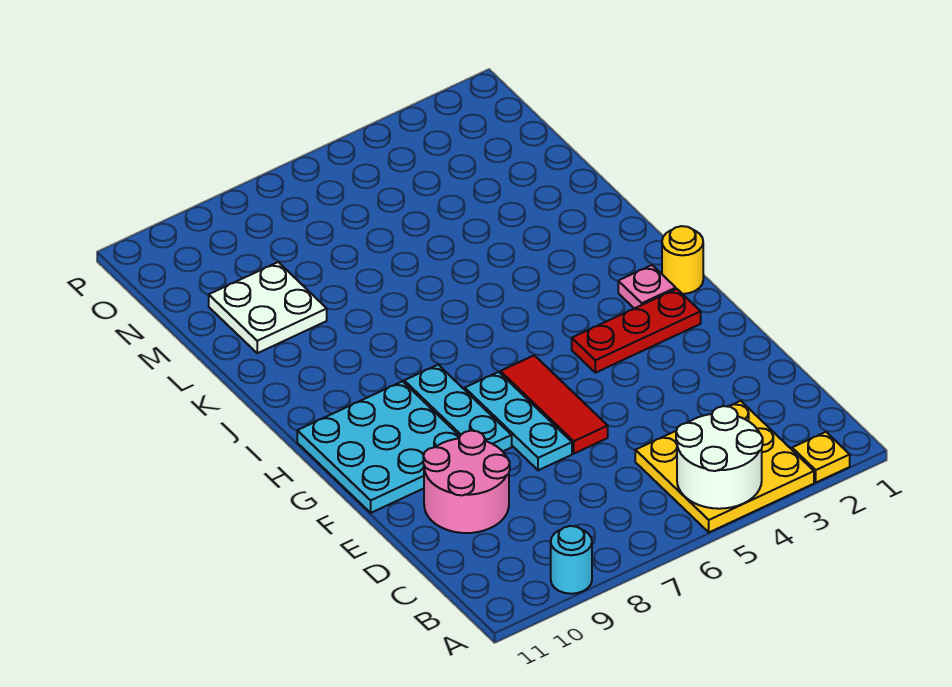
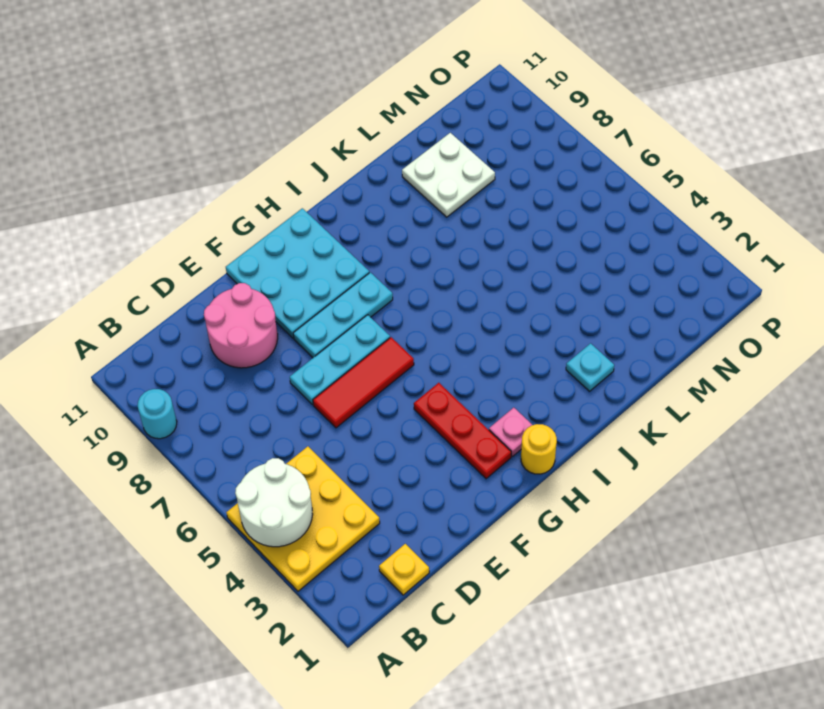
yellow plate A2 level 1 -> yellow plate C1 level 1
none -> cyan plate K2 level 1

